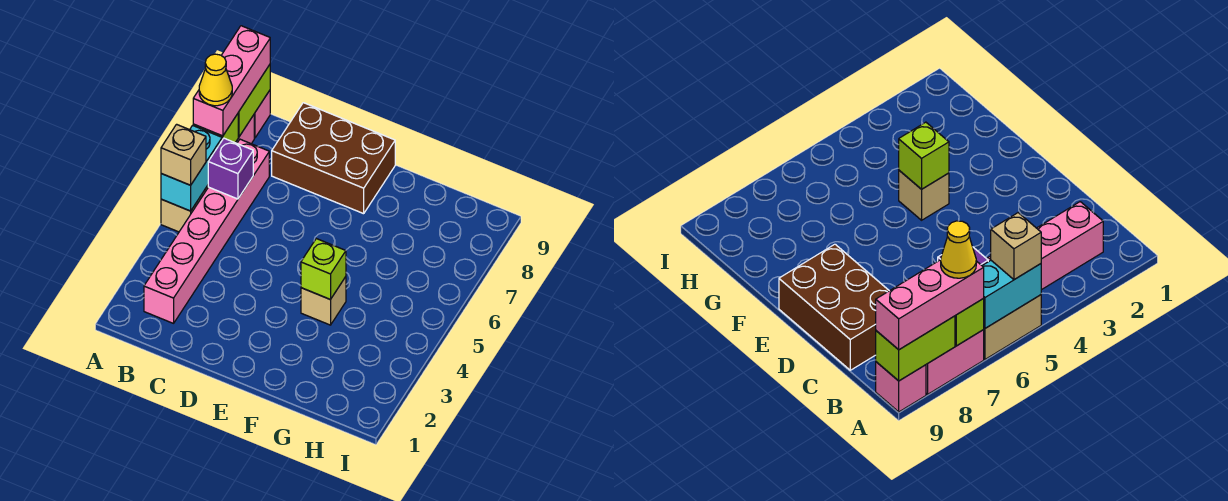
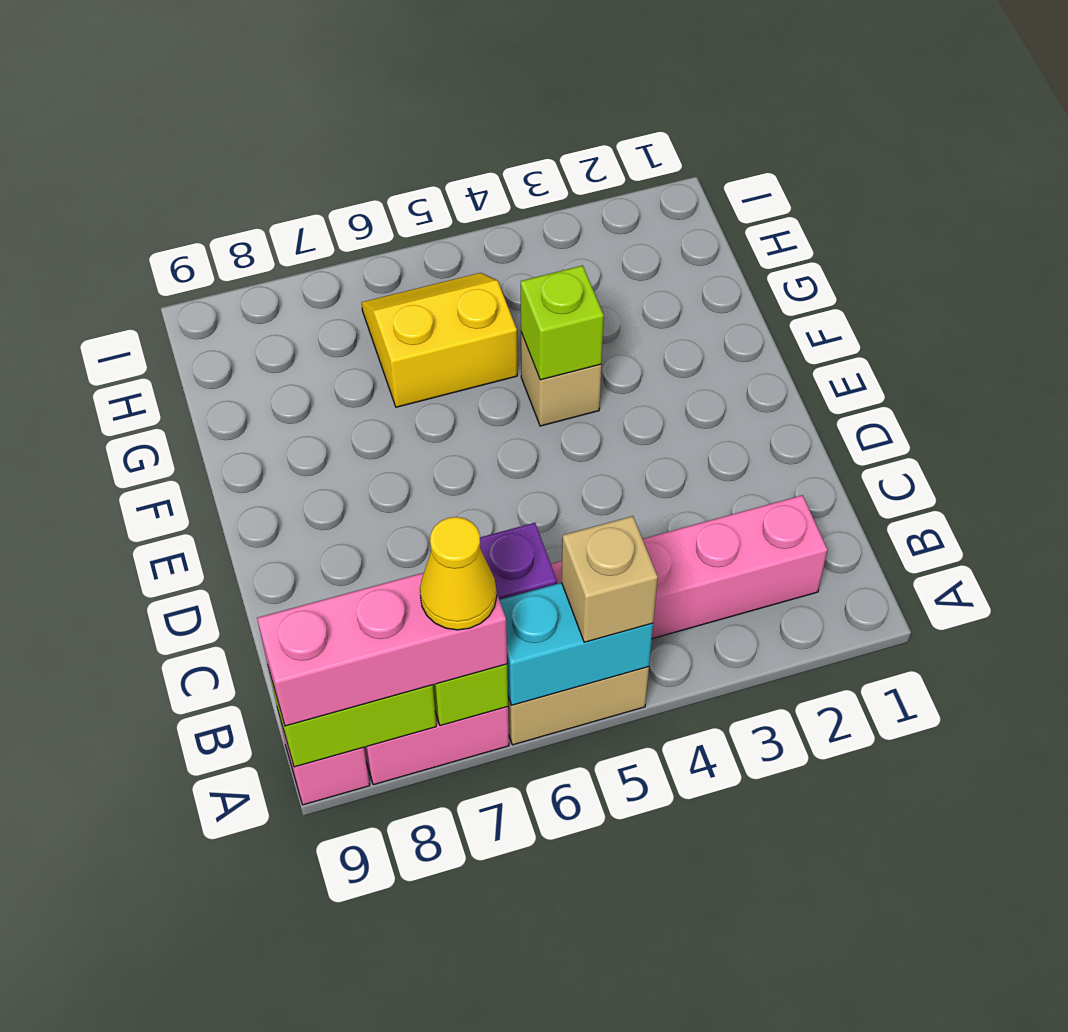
brown brick C8:E9 level 1 -> none
none -> yellow slope G5:H6 level 1 top G

